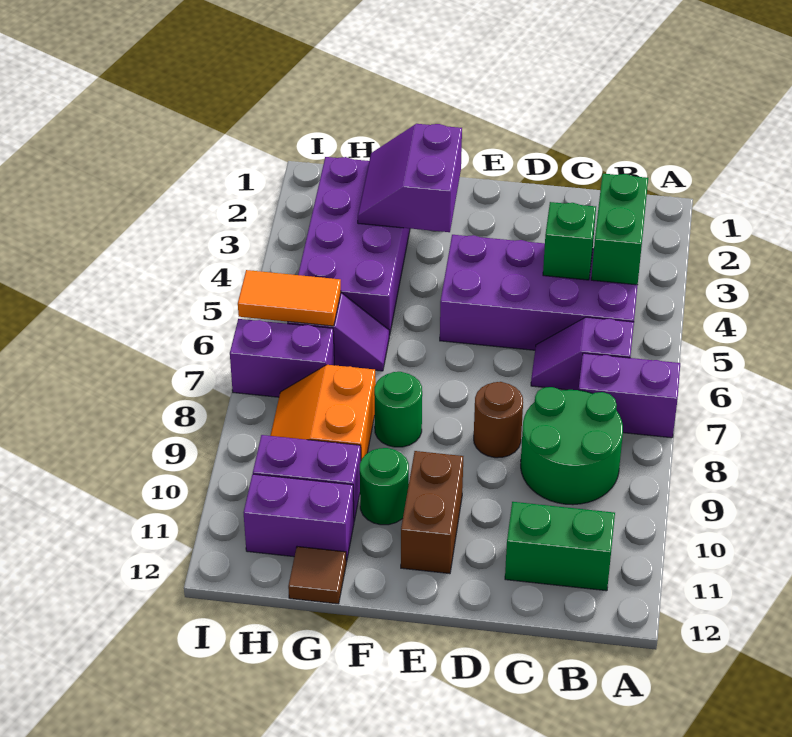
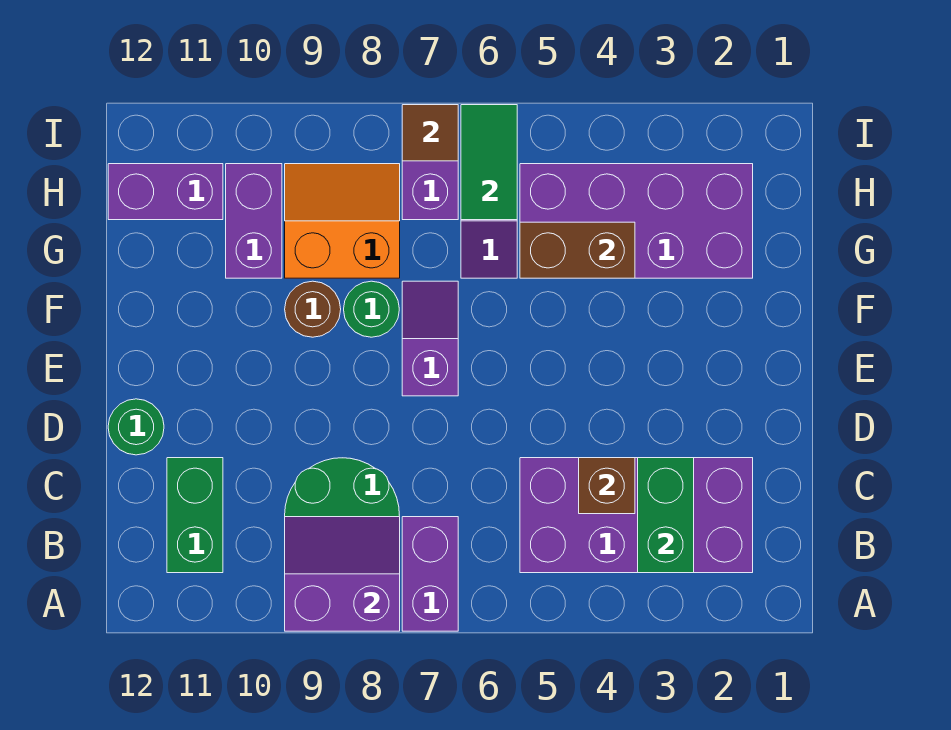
green brick B3:B4 level 2 -> green brick B3:C3 level 2
purple brick B4:E5 level 1 -> purple brick B2:C5 level 1
purple slope B6:C6 level 1 top B -> purple slope E7:F7 level 1 top E
green brick C4 level 2 -> brown brick C4 level 2
brown round brick D8 level 1 -> brown round brick F9 level 1
brown brick E10:E11 level 1 -> brown brick G4:G5 level 2
purple slope F2:G3 level 2 top F -> purple slope A8:B9 level 2 top A
green round brick F10 level 1 -> green round brick D12 level 1
purple brick G11:H11 level 1 -> purple brick H11:H12 level 1
brown tile G12 level 1 -> brown tile I7 level 2
orange tile H6:I6 level 2 -> green tile H6:I6 level 2

